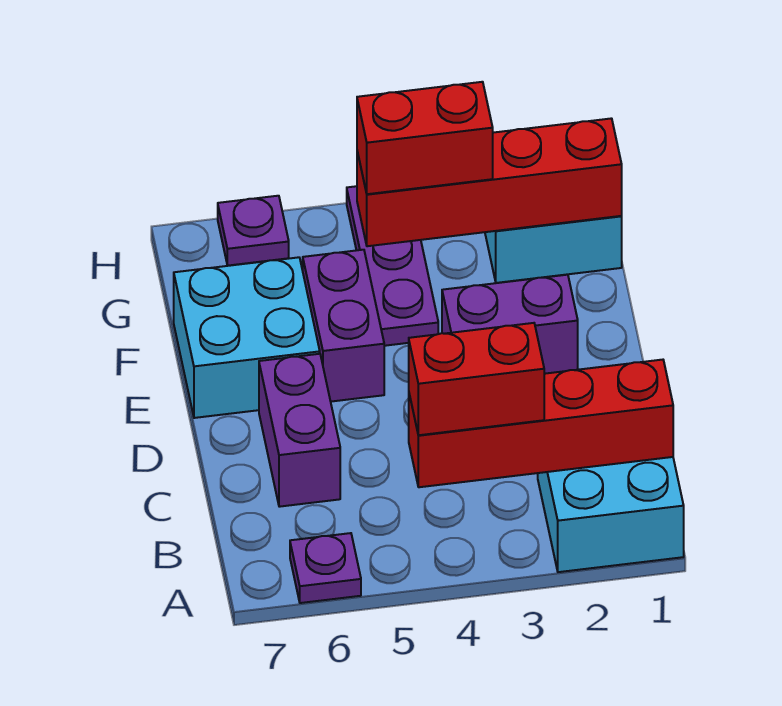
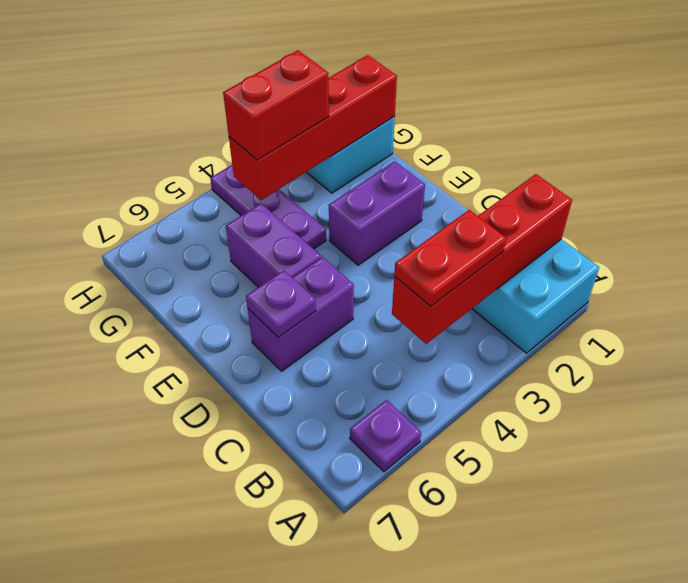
red brick B3:B4 level 3 -> red plate B3:B4 level 3
purple brick C6:D6 level 1 -> purple brick D5:D6 level 1
cyan brick E6:F7 level 1 -> none
purple plate H6 level 1 -> purple plate D6 level 2

